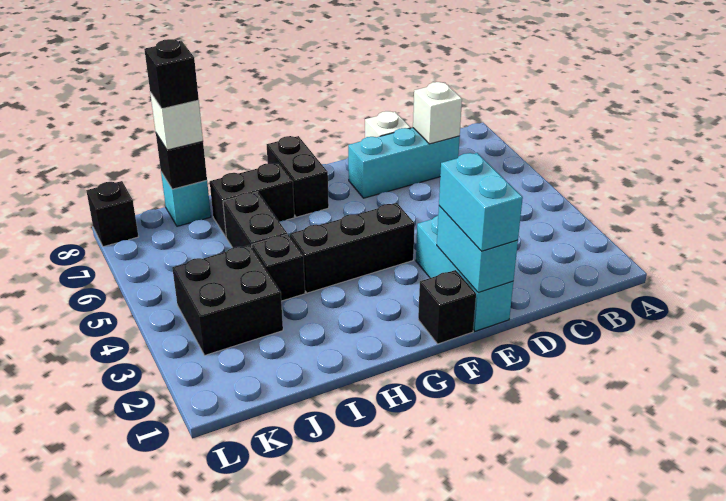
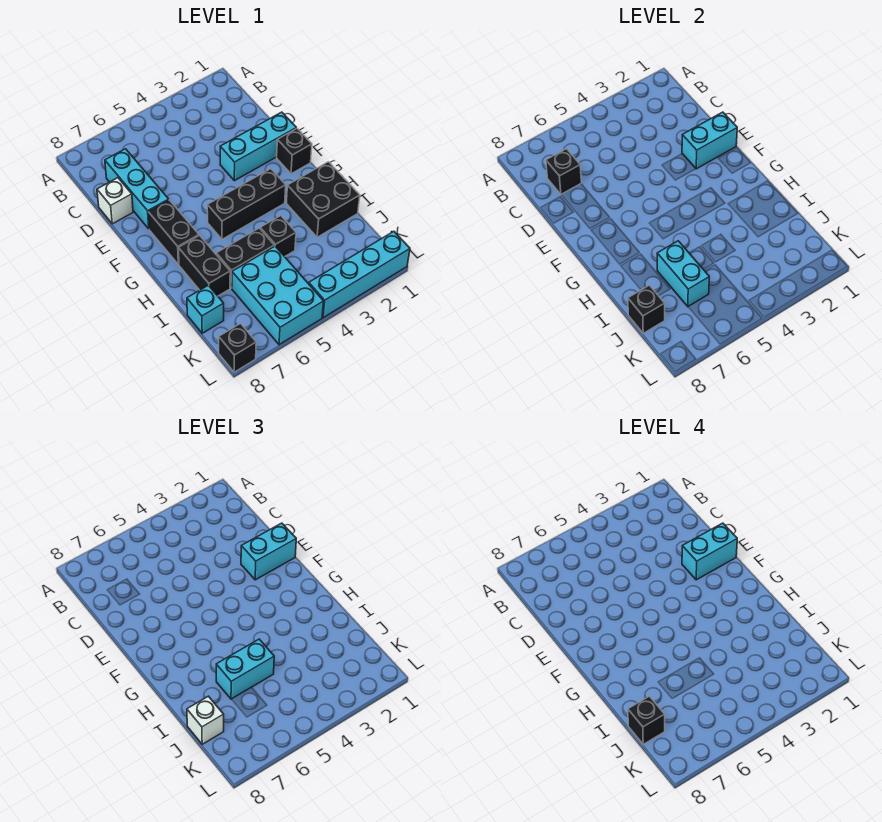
white brick C7 level 2 -> black brick C7 level 2
none -> cyan brick E1:E2 level 4
black brick F4:H4 level 1 -> black brick G3:G5 level 1
black brick G7:G8 level 1 -> black brick F7:G7 level 1
none -> cyan brick I5:I6 level 3
none -> cyan brick I6:J6 level 2
black brick J3:K4 level 1 -> black brick H1:I2 level 1
none -> cyan brick J5:L6 level 1
none -> cyan brick L1:L4 level 1

